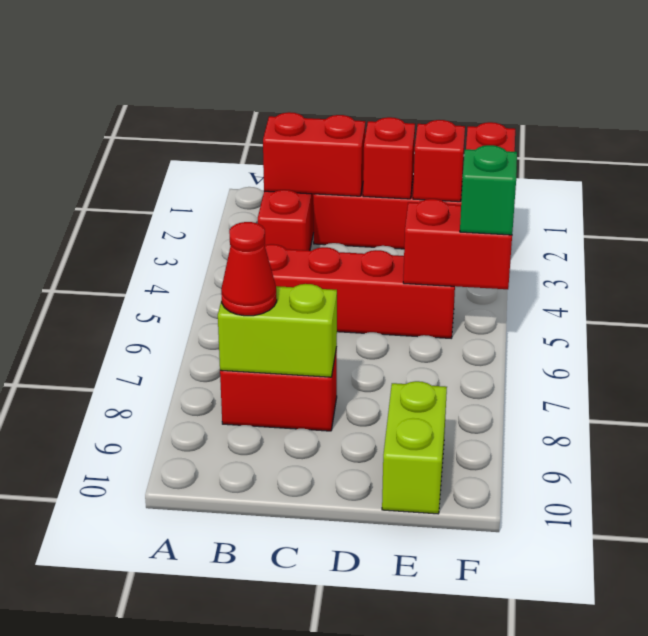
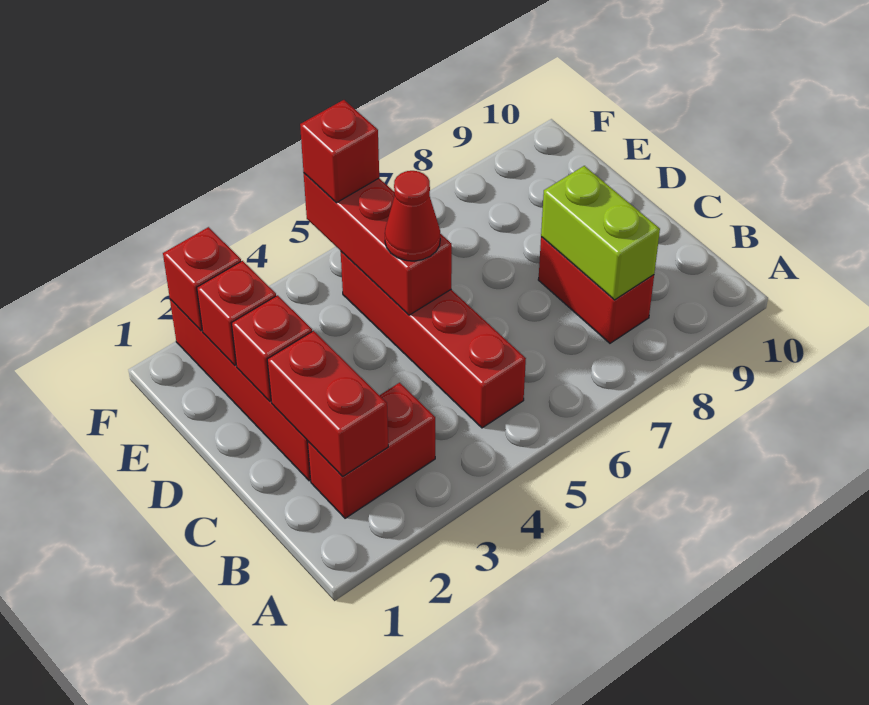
red cone B8 level 3 -> red cone D5 level 3
red brick E5:F5 level 2 -> red brick D5:F5 level 2
lime brick E9:E10 level 1 -> none
green brick F5 level 3 -> red brick F5 level 3

